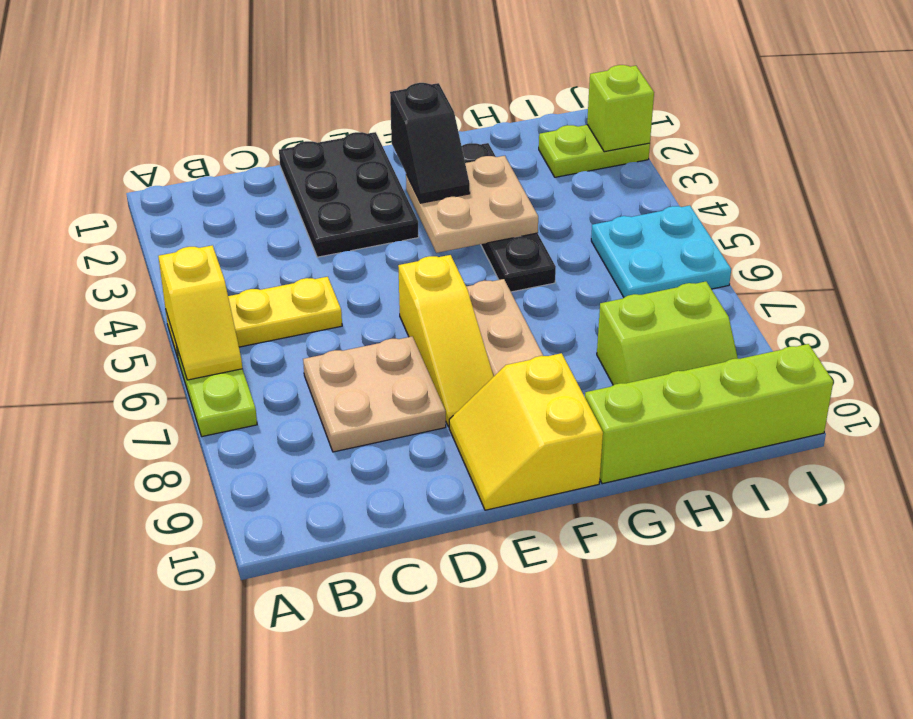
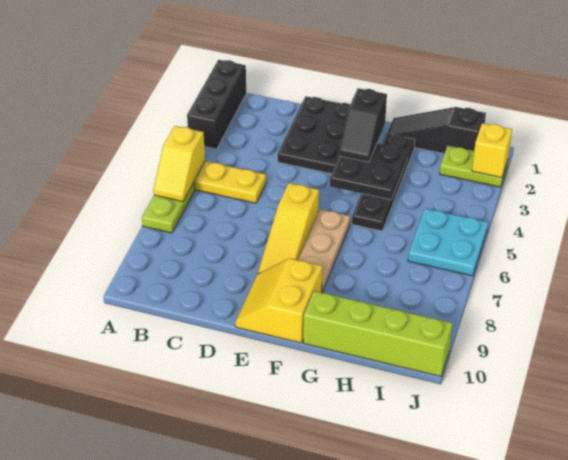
none -> black brick A1:A3 level 1
tan plate C7:D8 level 1 -> none
tan plate F3:G4 level 2 -> black plate F3:G4 level 2
none -> black slope G1:I1 level 1 top I
lime slope H8:I9 level 1 top 8 -> none
lime brick J2 level 2 -> yellow brick J2 level 2

